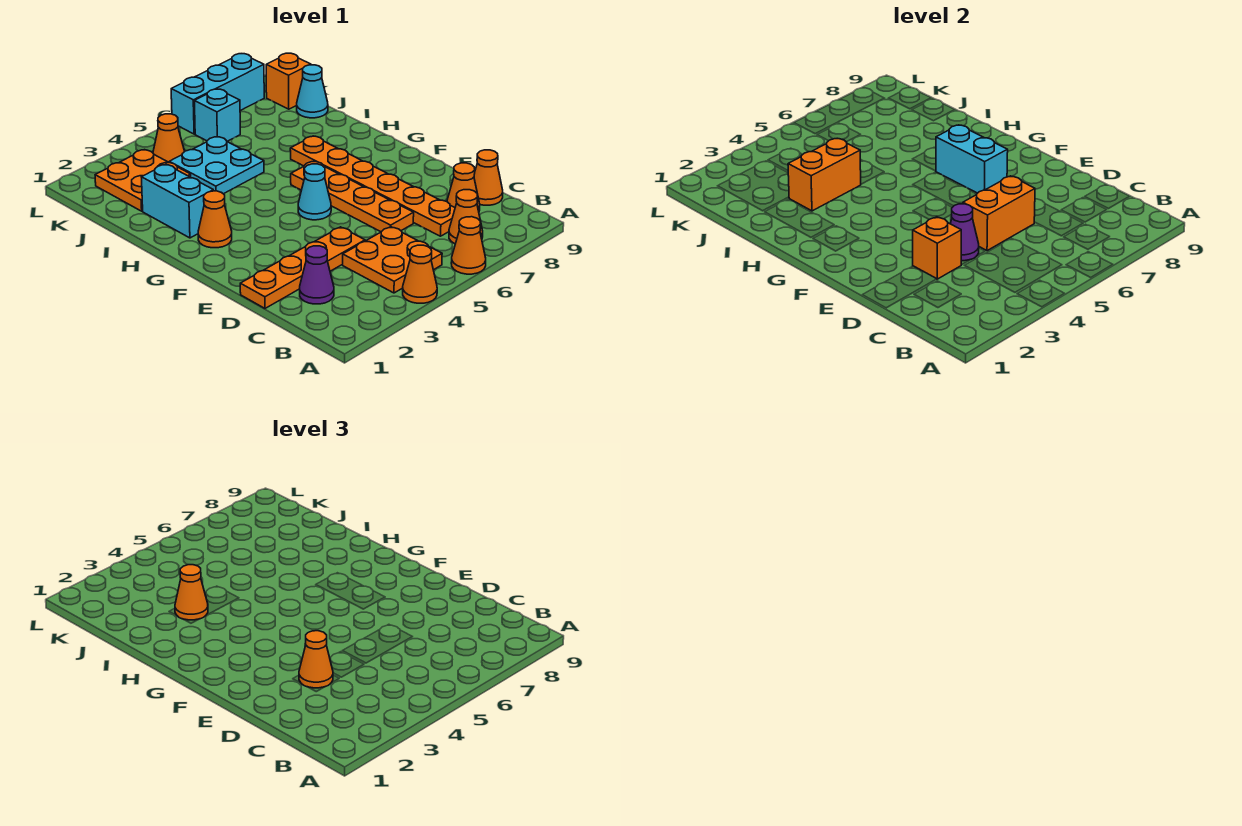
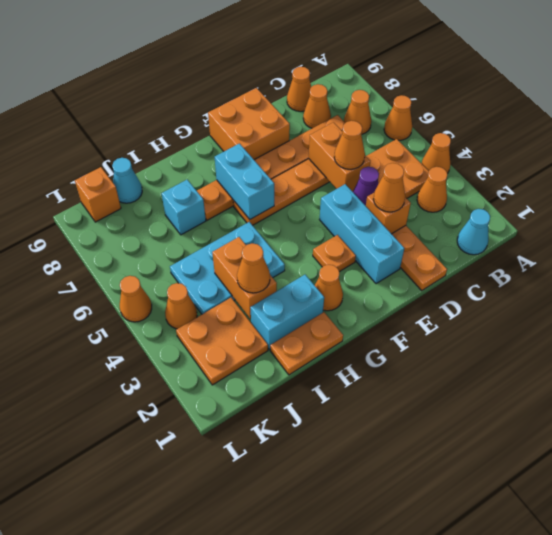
none -> orange cone B3 level 1
purple cone C2 level 1 -> none
none -> orange cone D5 level 3
none -> orange brick E8:F9 level 1
none -> orange plate F3 level 1
cyan cone F5 level 1 -> cyan cone B1 level 1
cyan brick F7:G7 level 2 -> cyan brick G6:G7 level 2
none -> orange plate H1:I1 level 1
cyan plate I4:J5 level 1 -> cyan plate H4:J5 level 1
cyan brick K6 level 1 -> cyan brick I7 level 1
none -> orange cone L5 level 1
cyan brick L6:L8 level 1 -> cyan brick E2:E4 level 1

